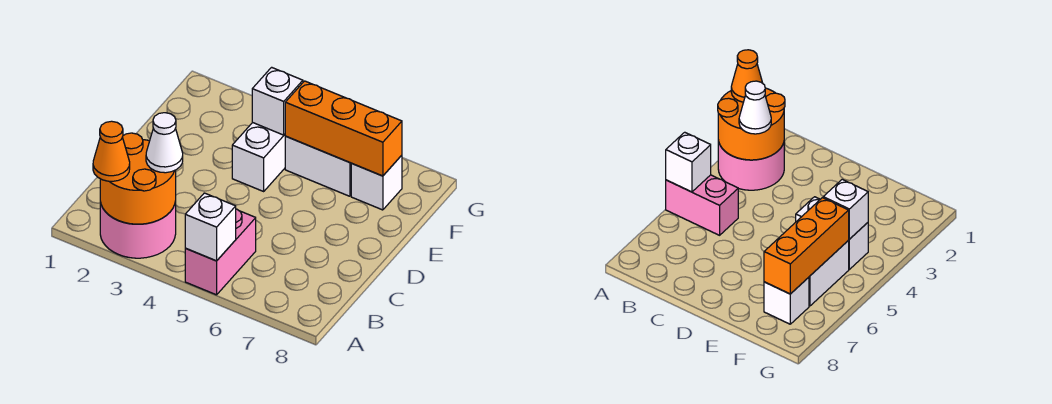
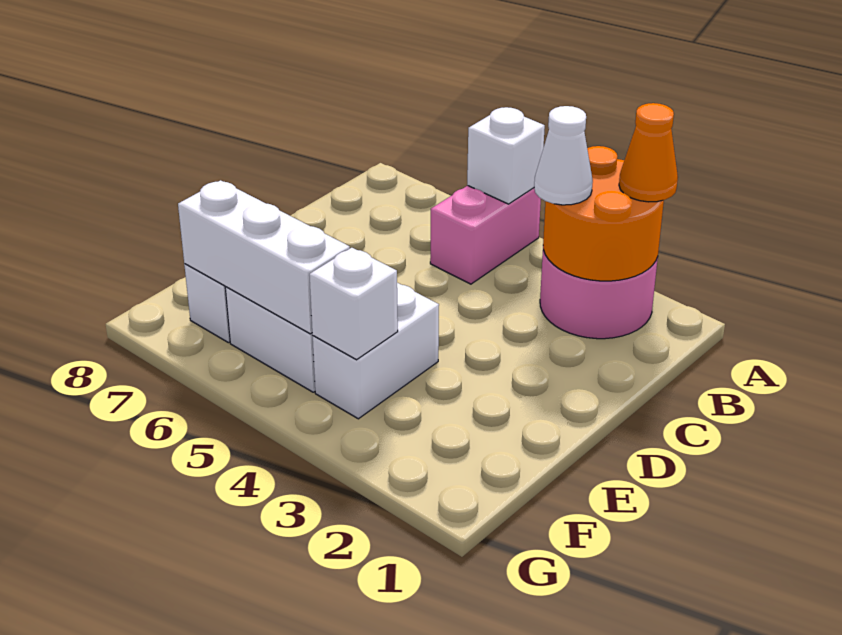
orange brick F5:F7 level 2 -> white brick F5:F7 level 2

